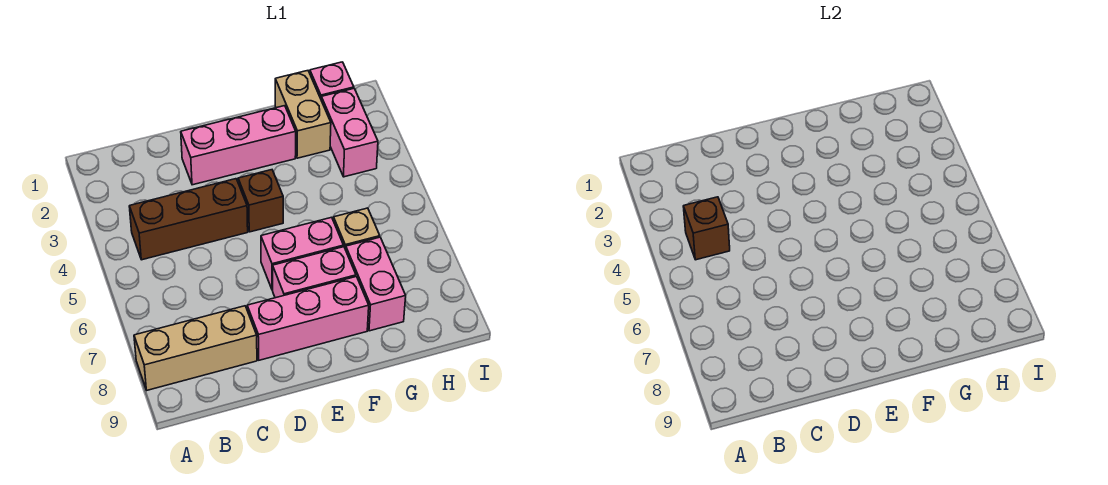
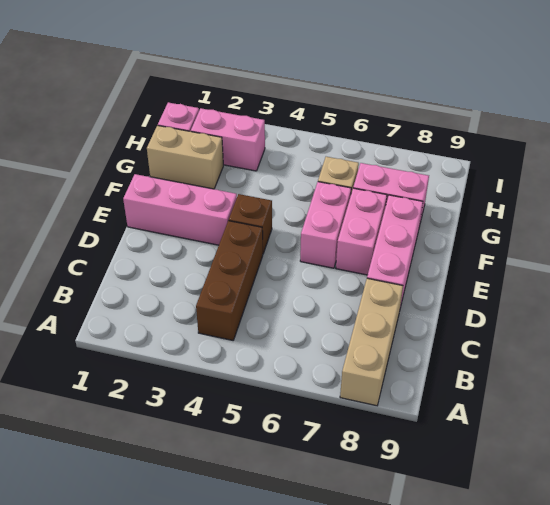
brown brick B4 level 2 -> none
pink brick D2:F2 level 1 -> pink brick E1:E3 level 1

